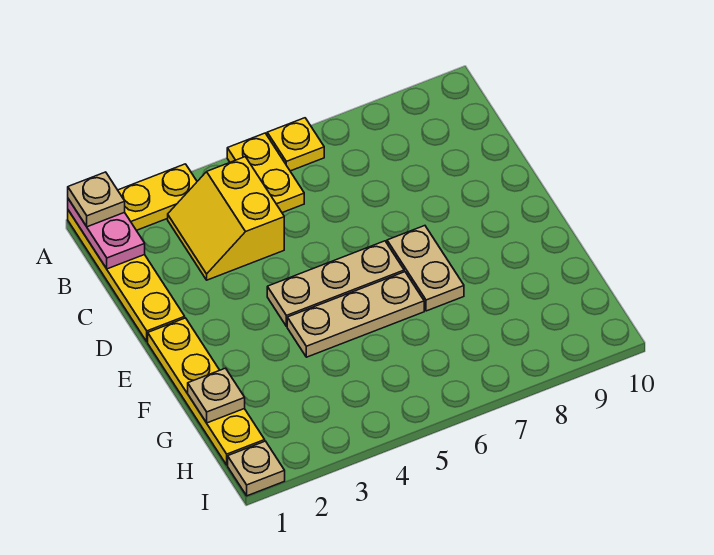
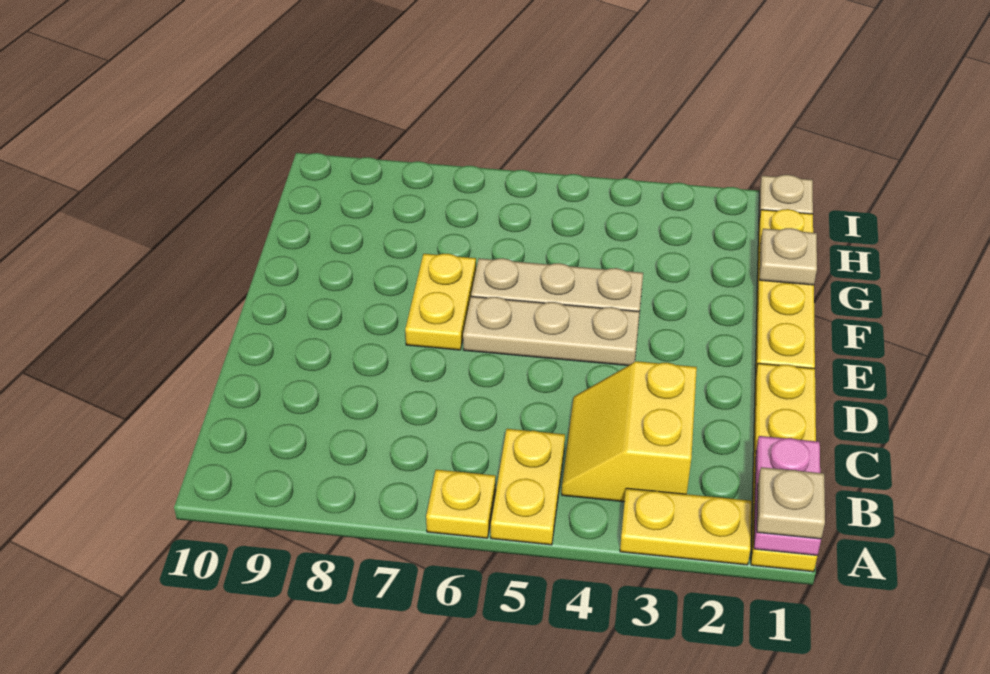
yellow slope B3:C4 level 1 top 4 -> yellow slope B3:C4 level 1 top 3
tan plate E7:F7 level 1 -> yellow plate E7:F7 level 1

